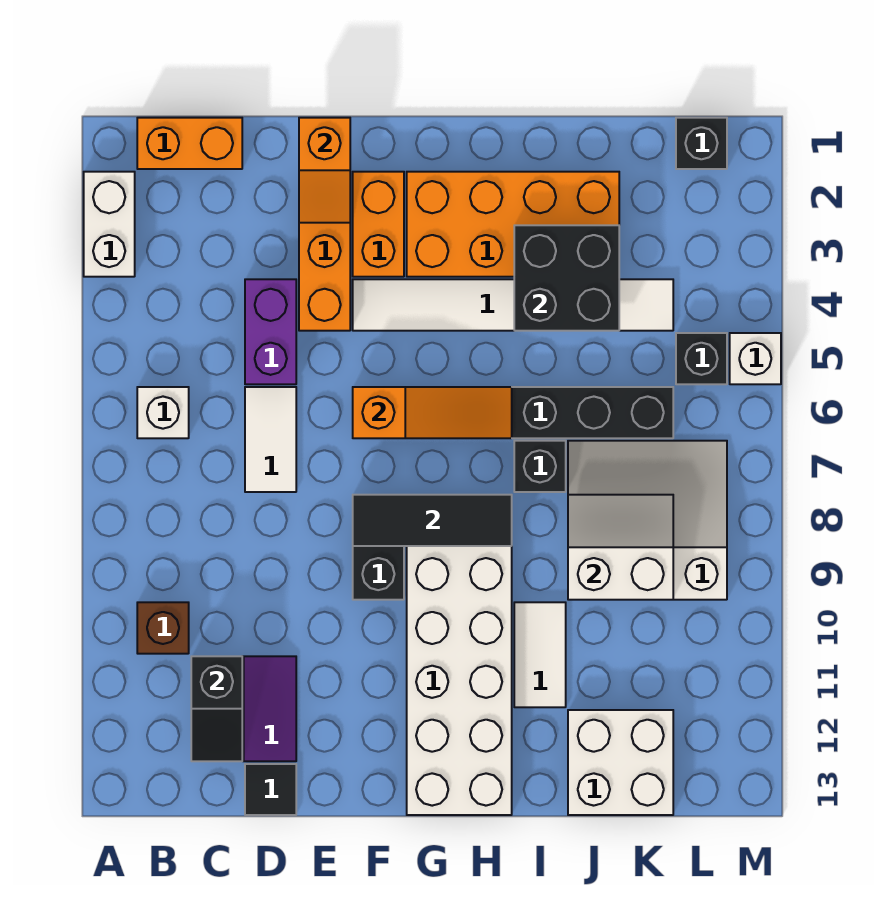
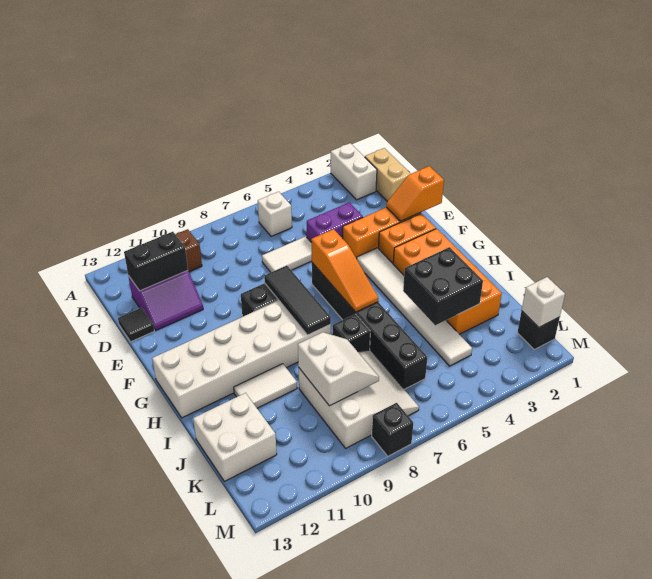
white brick A2:A3 level 1 -> white brick A2:B2 level 1
orange brick B1:C1 level 1 -> tan brick B1:C1 level 1
black slope C11:C12 level 2 top 11 -> black brick C11:C12 level 2
black brick L5 level 1 -> black brick M8 level 1
white brick M5 level 1 -> white brick L1 level 2

